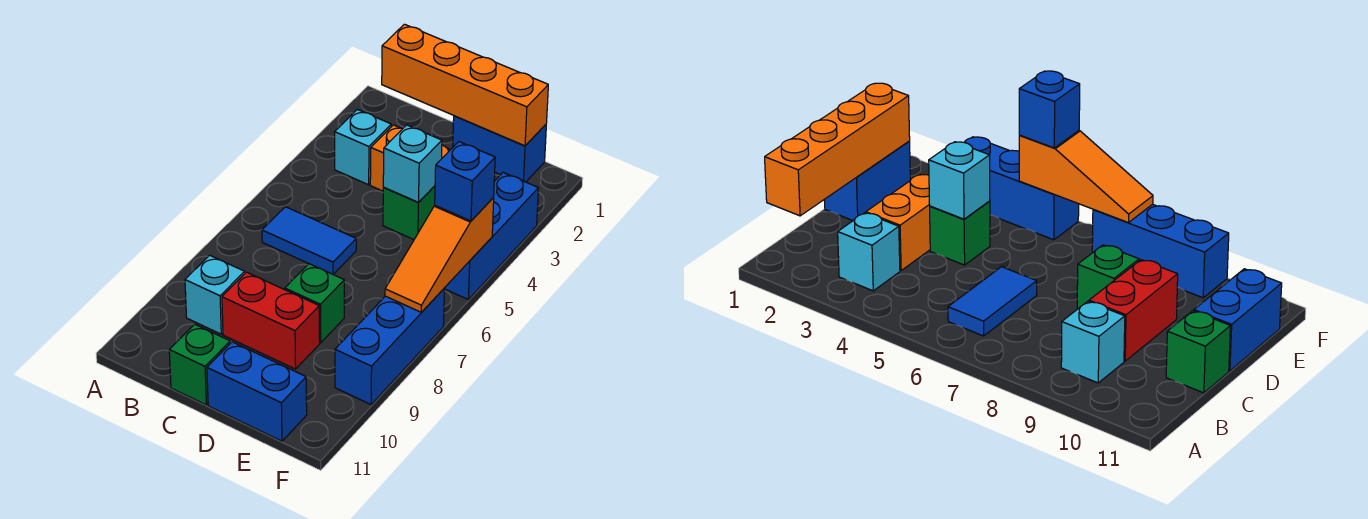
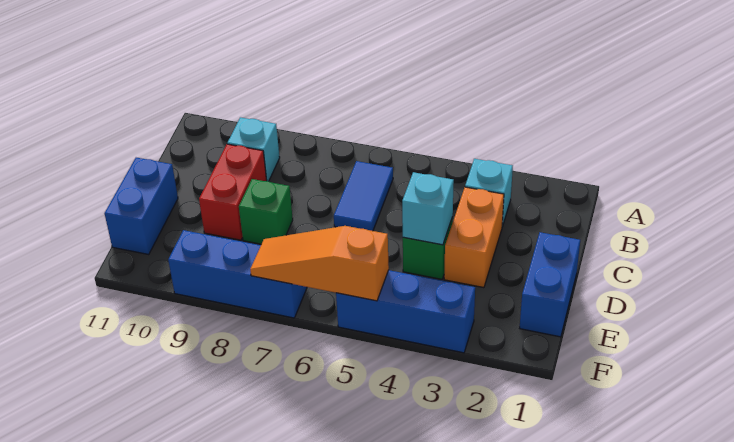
orange brick B1:E1 level 2 -> none
green brick C11 level 1 -> none
blue brick F5 level 3 -> none

